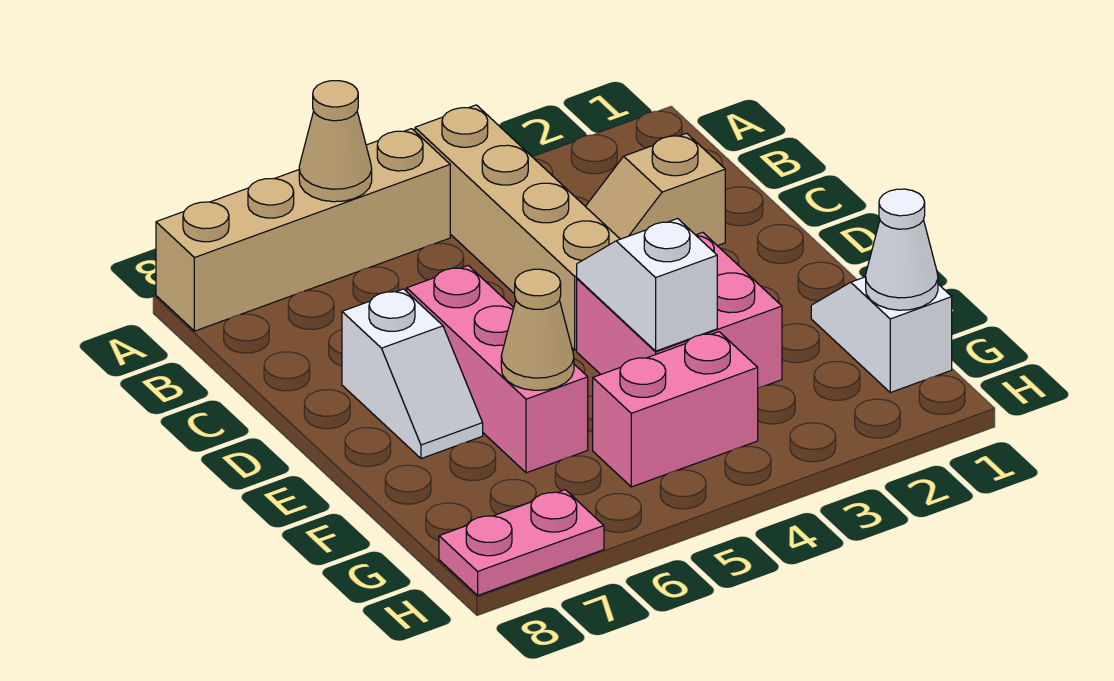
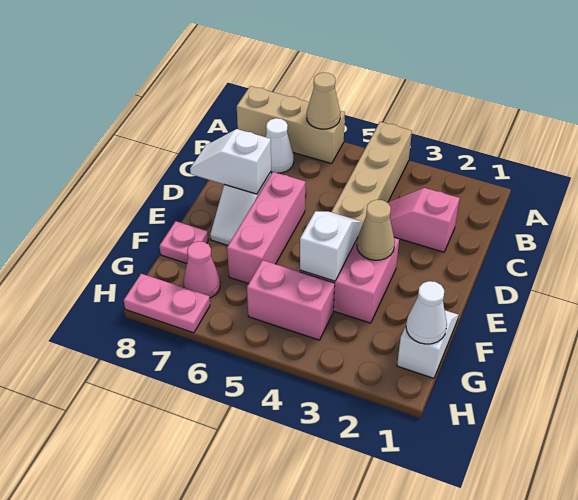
tan brick A5:A8 level 1 -> tan brick A6:A8 level 1
none -> white cone B7 level 1
tan slope C2:C3 level 1 top 2 -> pink slope C2:C3 level 1 top 2
none -> white slope D7:D8 level 2 top 7
tan cone F6 level 2 -> tan cone E3 level 2
none -> pink plate F8 level 1
none -> pink cone G7 level 1

